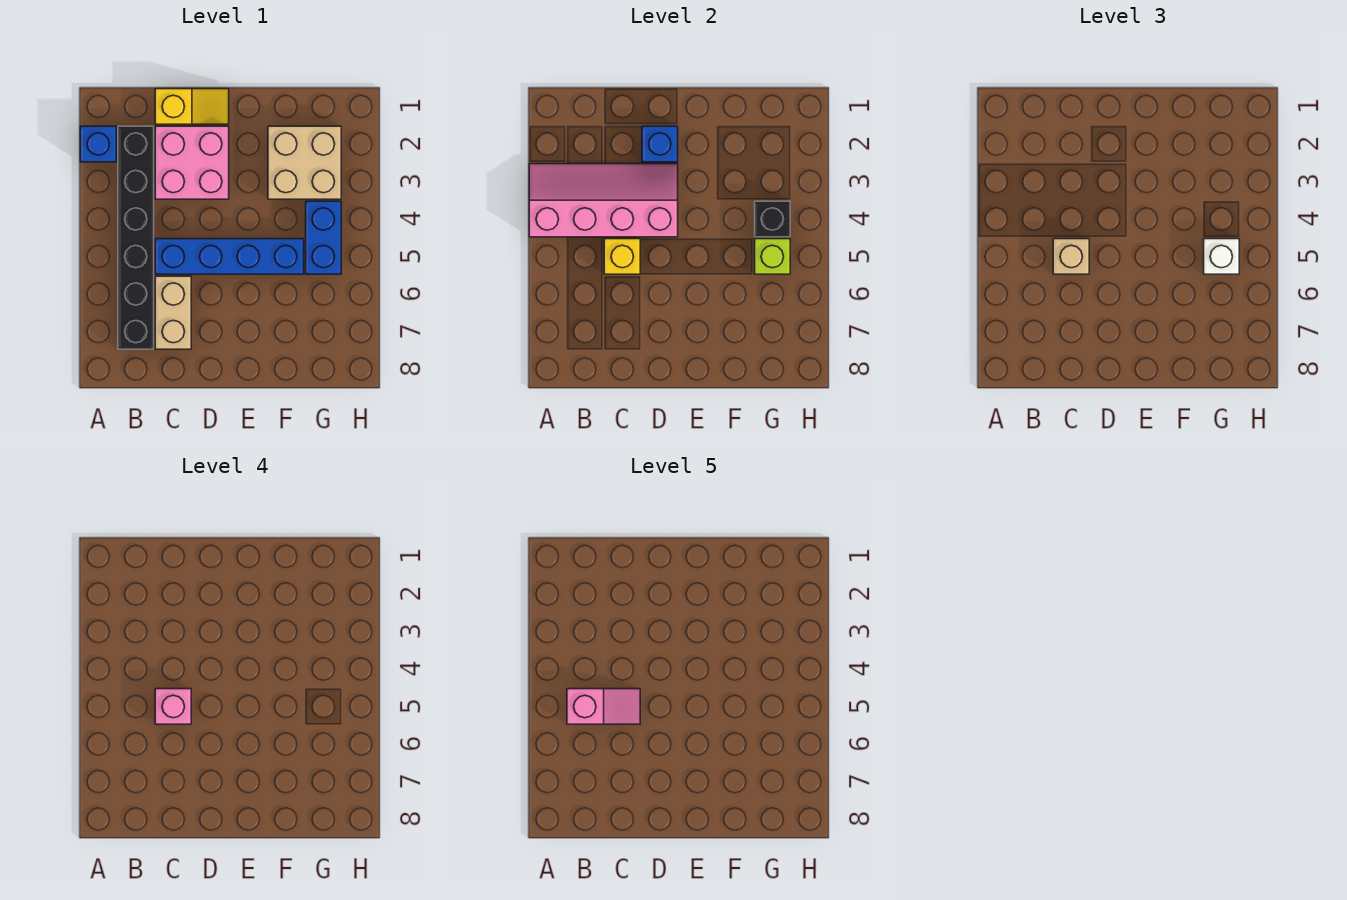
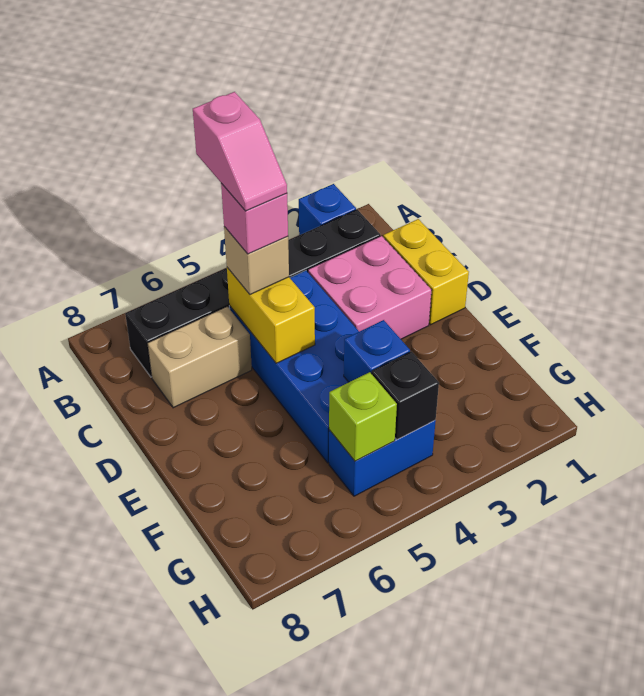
pink slope A3:D4 level 2 top 4 -> none
yellow slope C1:D1 level 1 top C -> yellow brick C1:D1 level 1
blue brick C5:F5 level 1 -> blue brick C4:F5 level 1
yellow brick C5 level 2 -> yellow brick C5:D5 level 2
blue brick D2 level 2 -> blue brick F4 level 2
tan brick F2:G3 level 1 -> none
white brick G5 level 3 -> none

